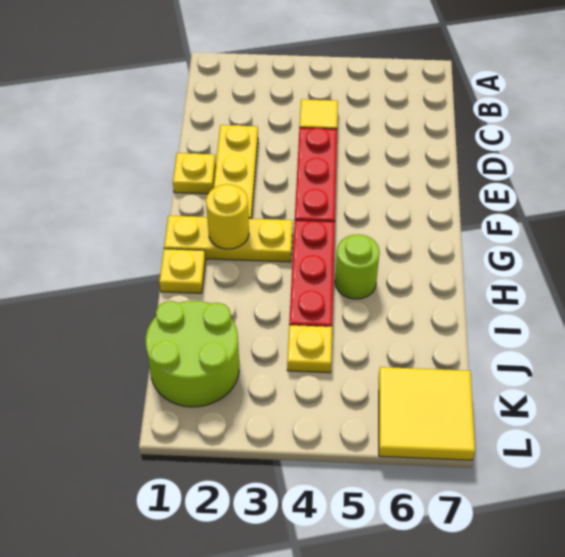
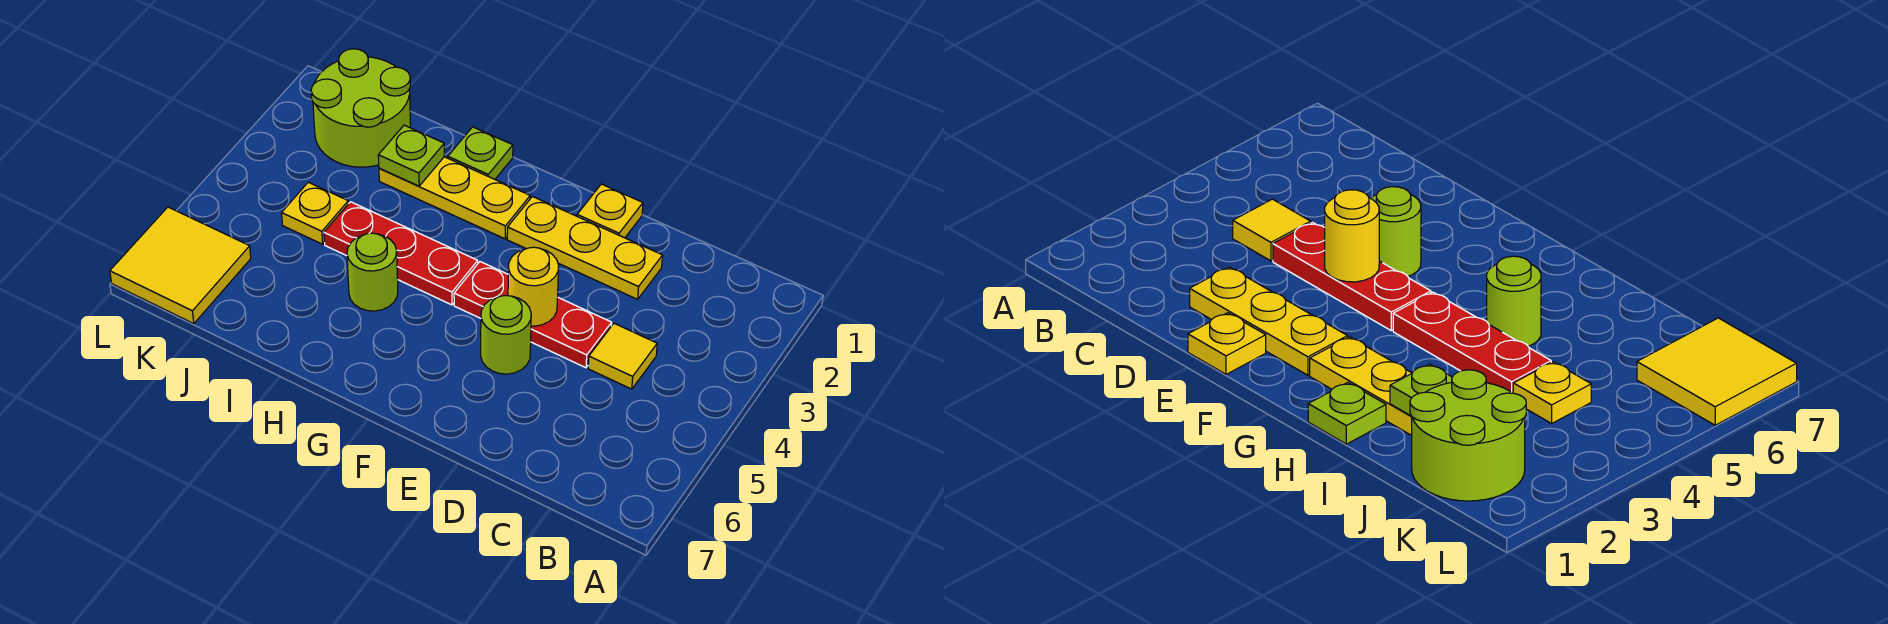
none -> lime round brick E5 level 1
yellow plate G1:G3 level 1 -> yellow plate G2:I2 level 1
yellow round brick G2 level 2 -> yellow round brick E4 level 2
yellow plate H1 level 1 -> lime plate H1 level 1
none -> lime plate I2 level 2

